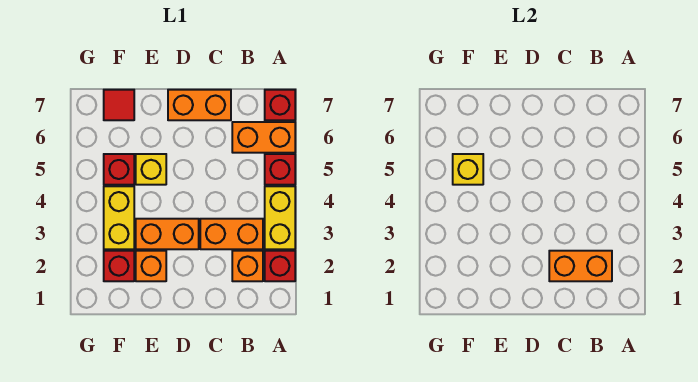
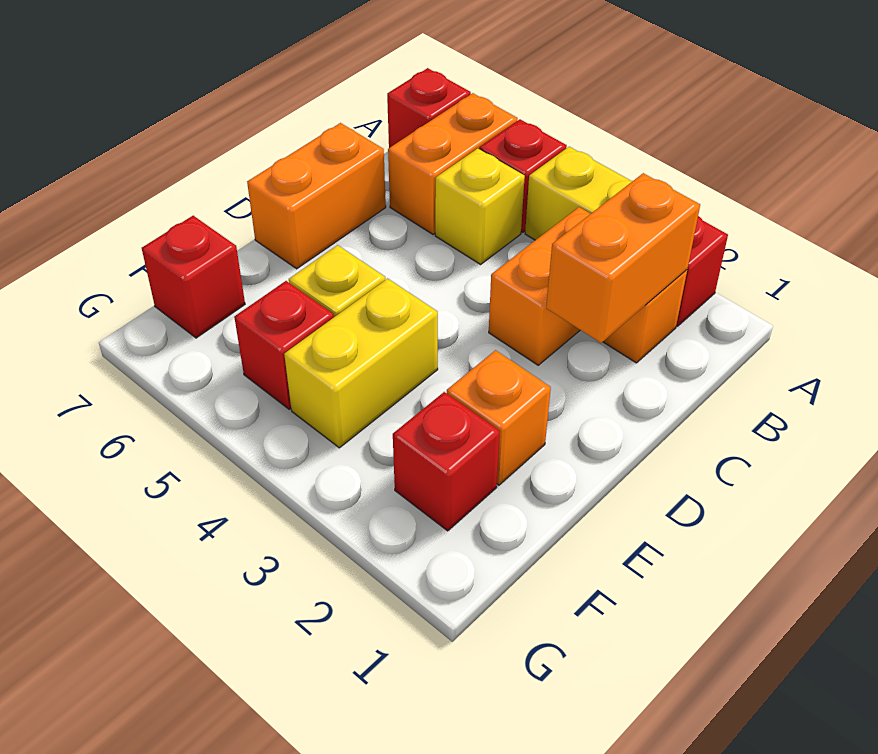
orange brick D3:E3 level 1 -> none
yellow brick F3:F4 level 1 -> yellow brick E4:F4 level 1
yellow brick F5 level 2 -> yellow brick B5 level 1
red tile F7 level 1 -> red brick F7 level 1

